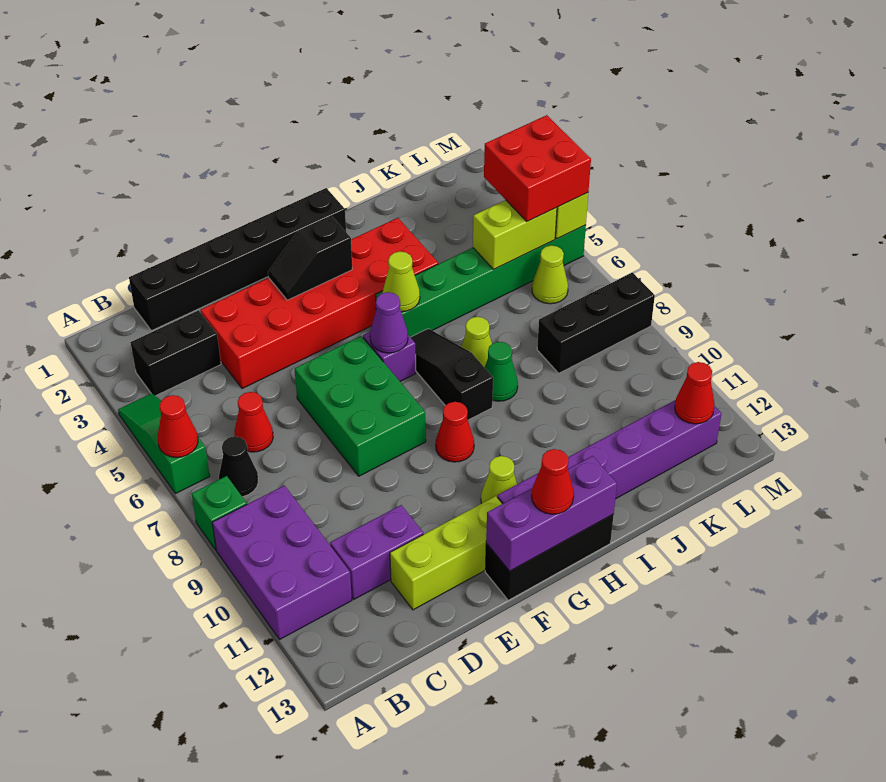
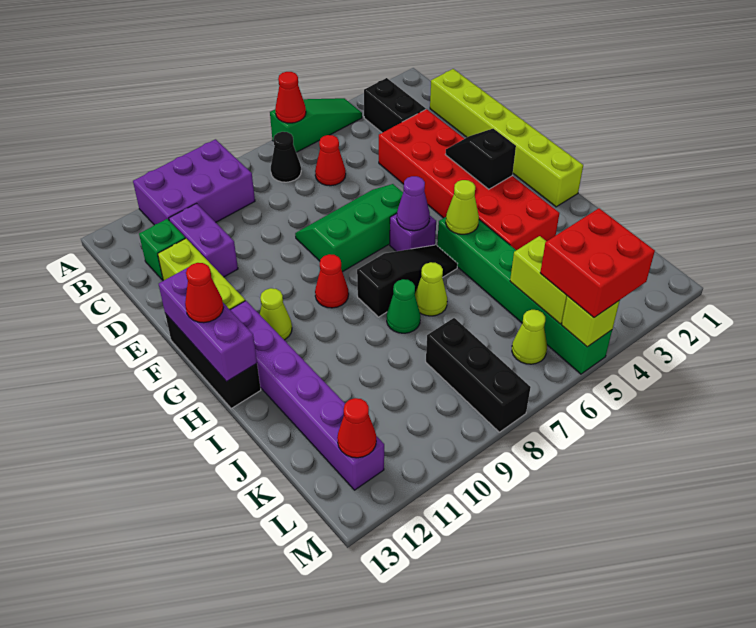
green brick A8 level 1 -> green brick C12 level 1
black brick C1:H1 level 1 -> lime brick C1:H1 level 1
green brick E6:F8 level 1 -> green slope E6:F8 level 1 top F

